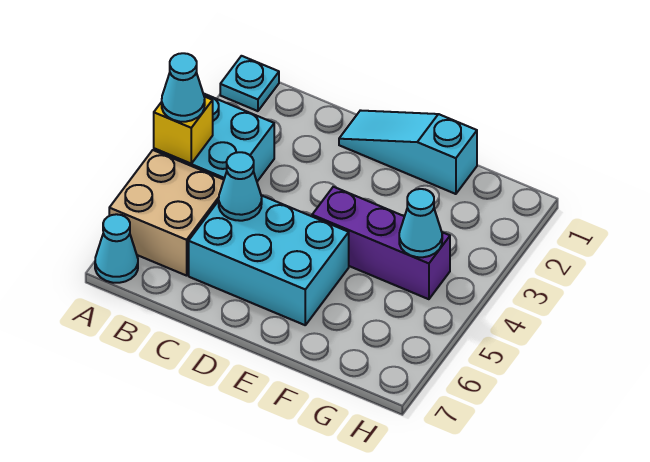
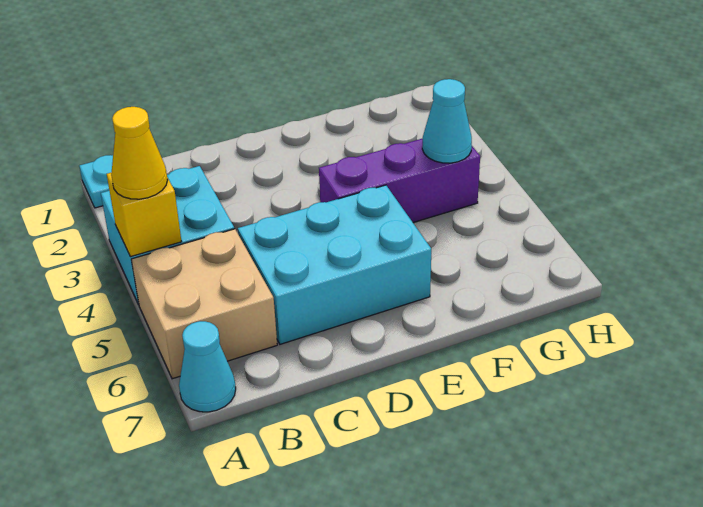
cyan cone A4 level 3 -> yellow cone A4 level 3
cyan cone C5 level 2 -> none
cyan slope D1:F1 level 1 top F -> none

